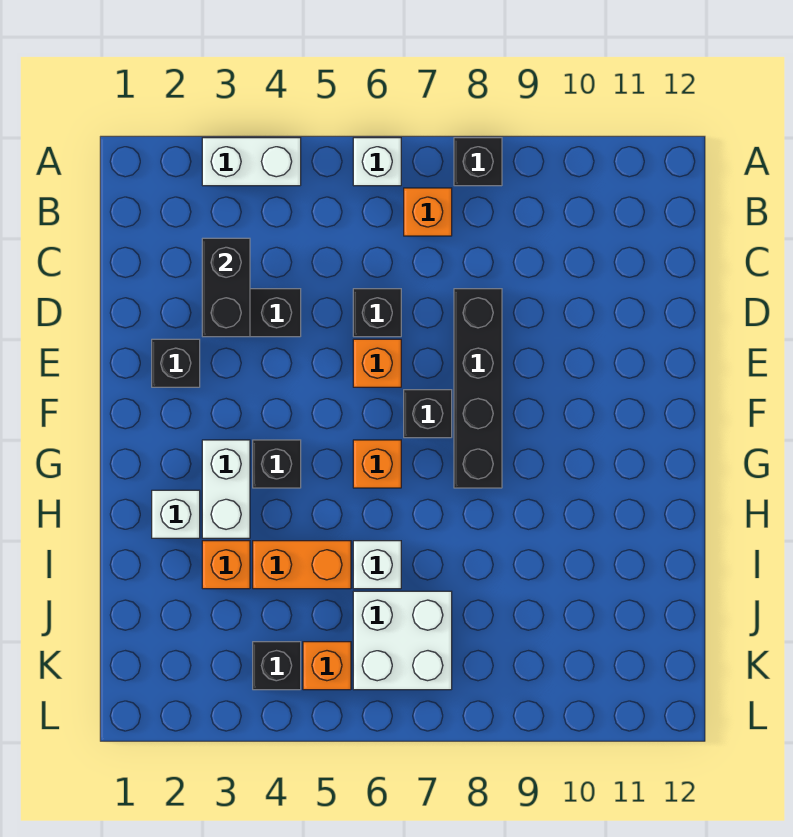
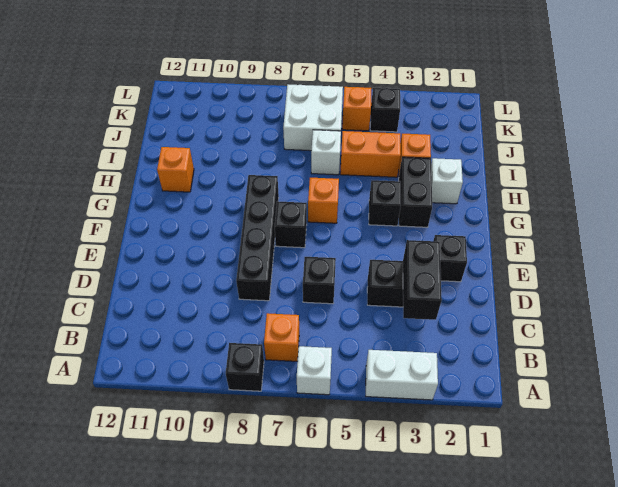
orange brick E6 level 1 -> orange brick H11 level 1
white brick G3:H3 level 1 -> black brick G3:H3 level 1

